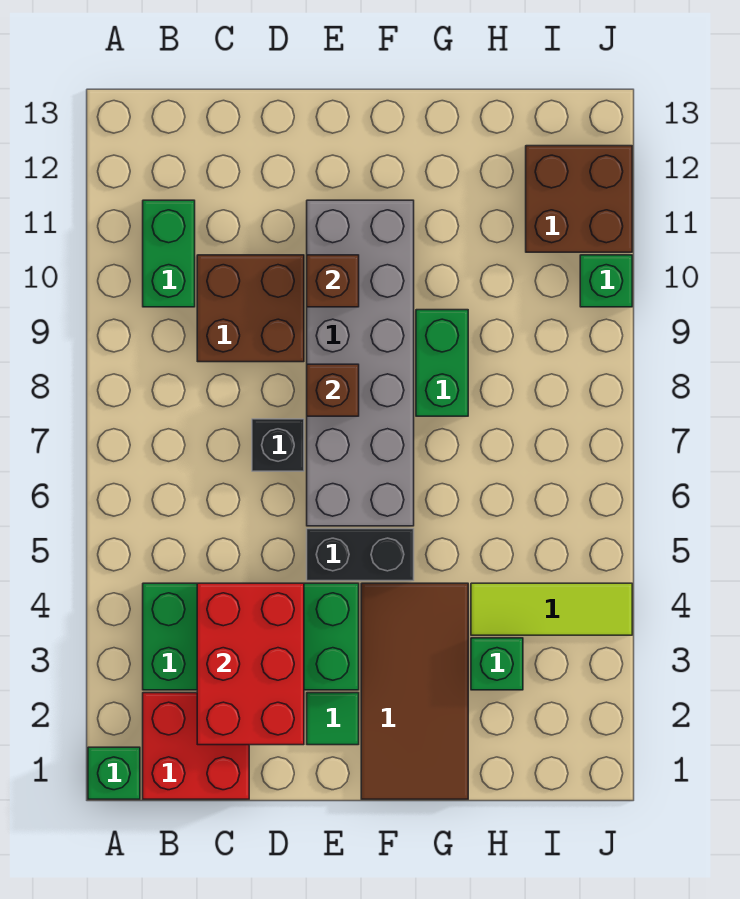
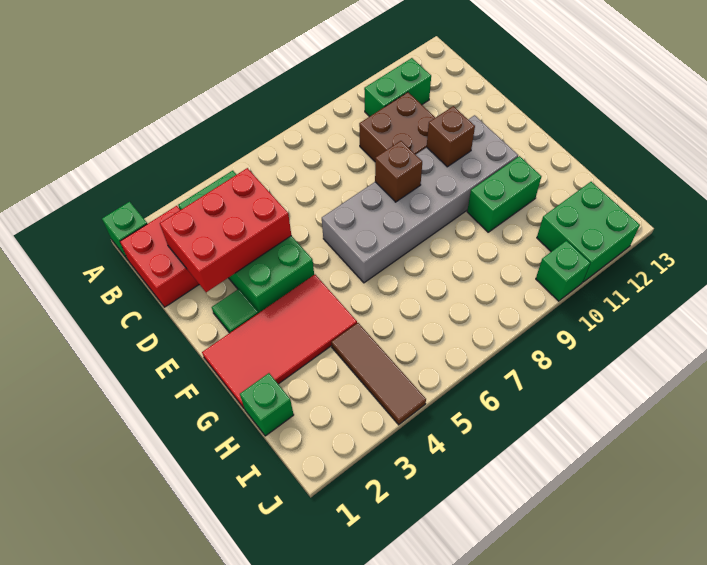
black brick D7 level 1 -> none
black brick E5:F5 level 1 -> none
brown tile F1:G4 level 1 -> red tile F1:G4 level 1
green brick G8:G9 level 1 -> green brick G10:G11 level 1
green brick H3 level 1 -> green brick H1 level 1
lime tile H4:J4 level 1 -> brown tile H4:J4 level 1
brown brick I11:J12 level 1 -> green brick I11:J12 level 1

